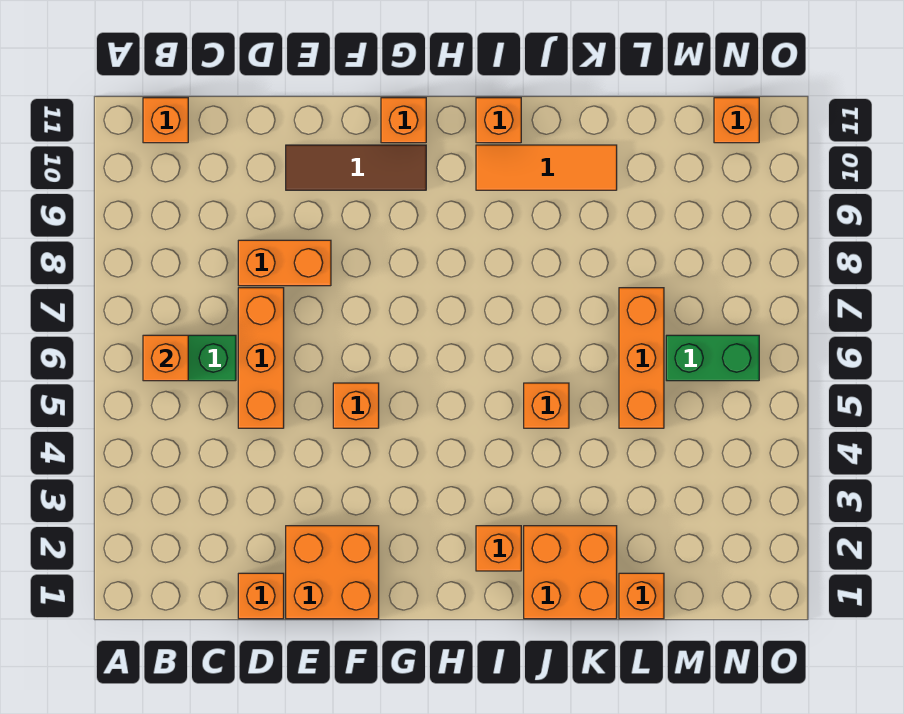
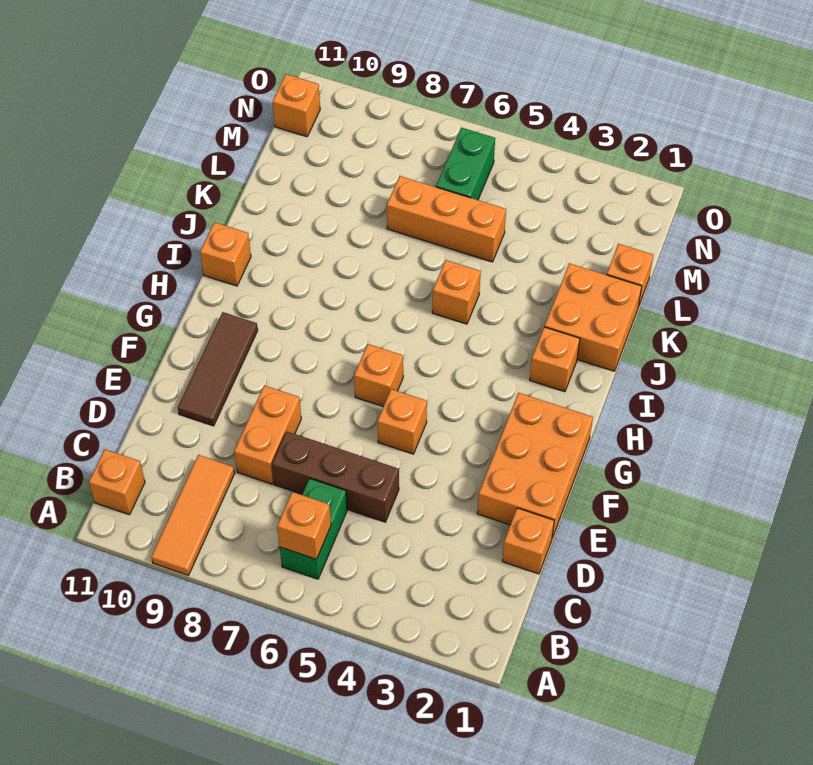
orange brick D5:D7 level 1 -> brown brick D5:D7 level 1
orange brick E1:F2 level 1 -> orange brick E1:G2 level 1
orange brick G11 level 1 -> orange brick G6 level 1
orange tile I10:K10 level 1 -> orange tile A9:C9 level 1

